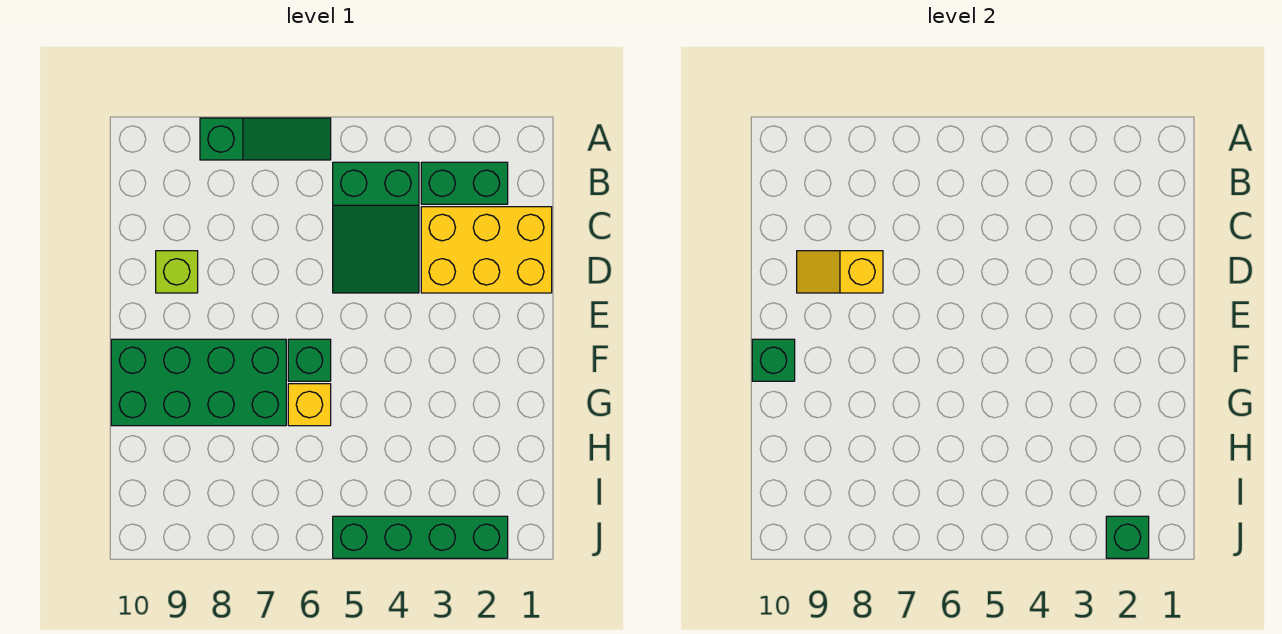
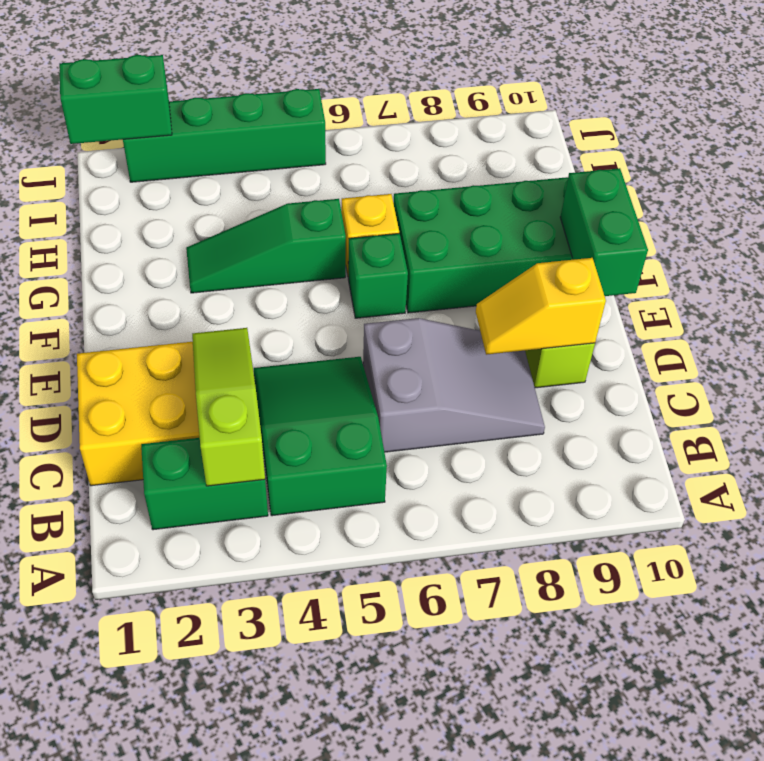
green slope A6:A8 level 1 top 8 -> green slope G3:G5 level 1 top 5
none -> lime slope B3:D3 level 2 top B
none -> grey slope C6:D8 level 1 top 6
yellow slope D8:D9 level 2 top 8 -> yellow slope D8:D9 level 2 top 9
green brick F10 level 2 -> green brick E10:F10 level 2
green brick J2 level 2 -> green brick J1:J2 level 2

